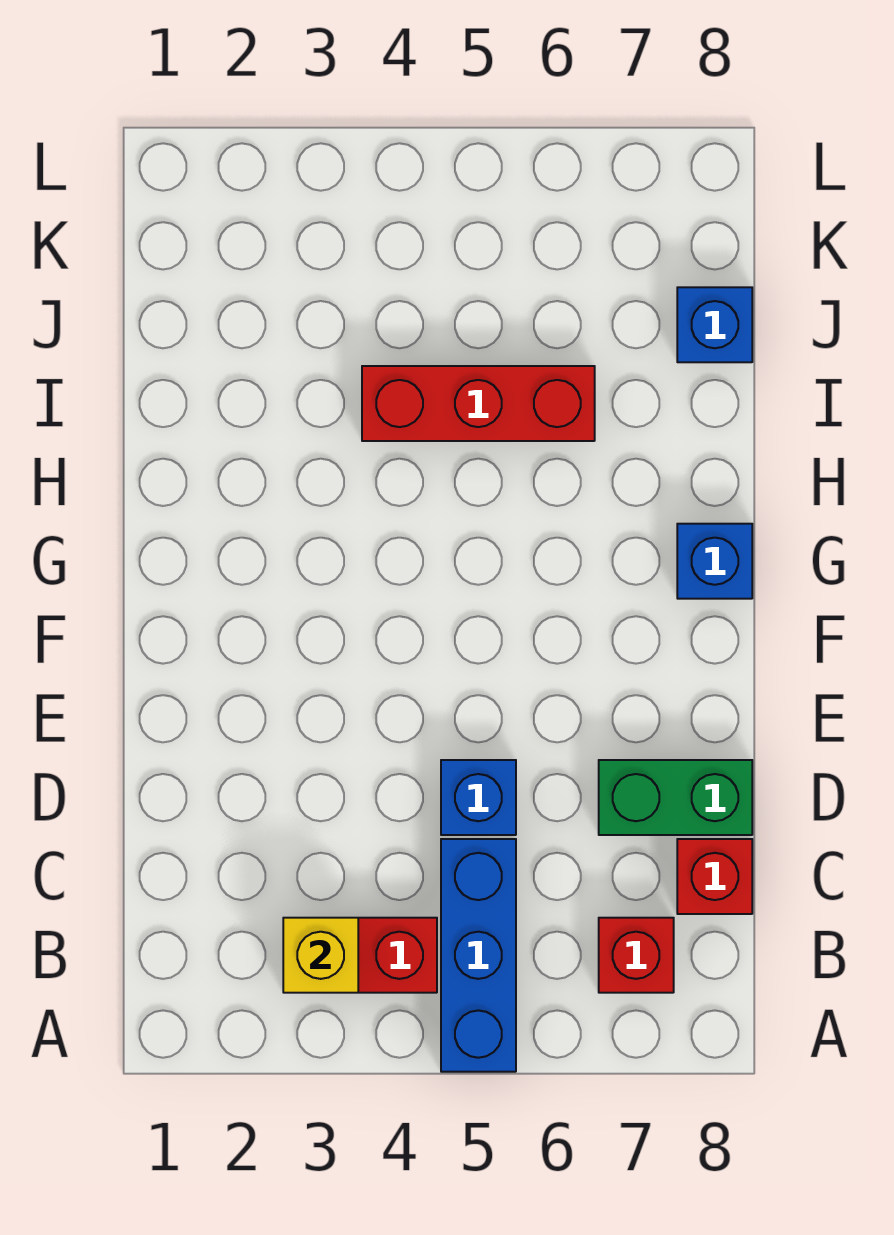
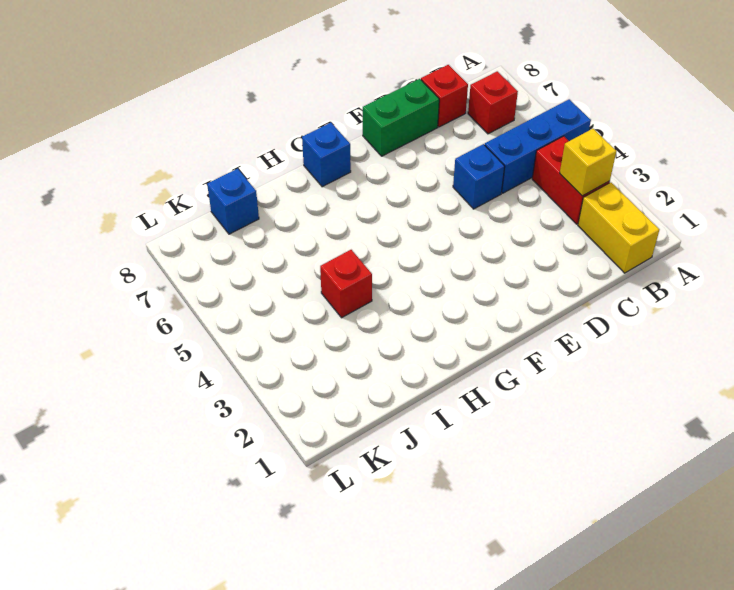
none -> yellow brick B1:B2 level 1
green brick D7:D8 level 1 -> green brick D8:E8 level 1
red brick I4:I6 level 1 -> red brick I4 level 1

